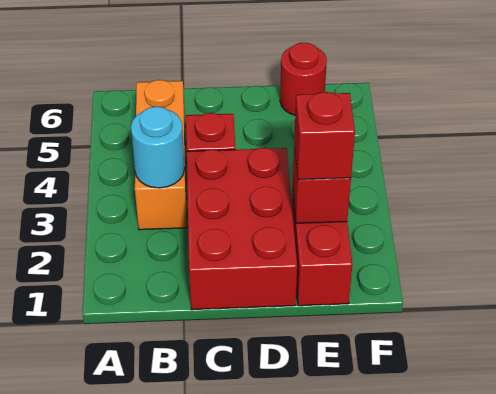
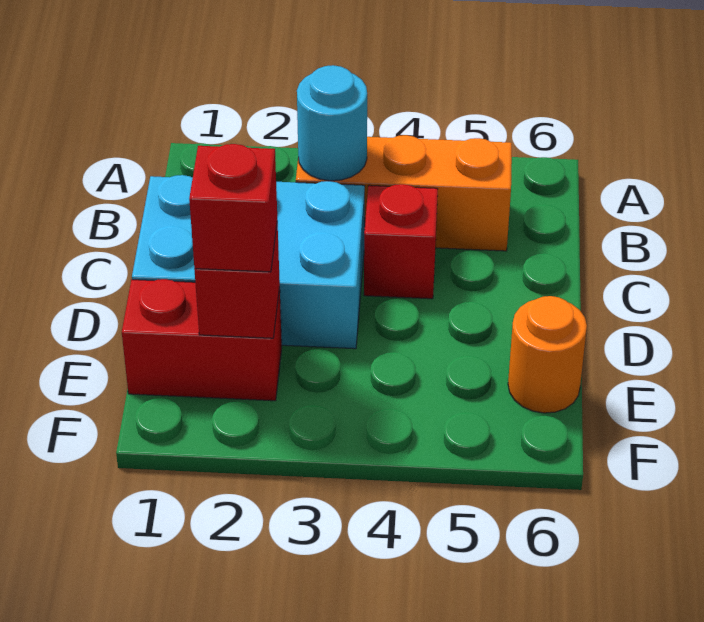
red brick C1:D3 level 1 -> cyan brick C1:D3 level 1
red round brick E6 level 1 -> orange round brick E6 level 1

